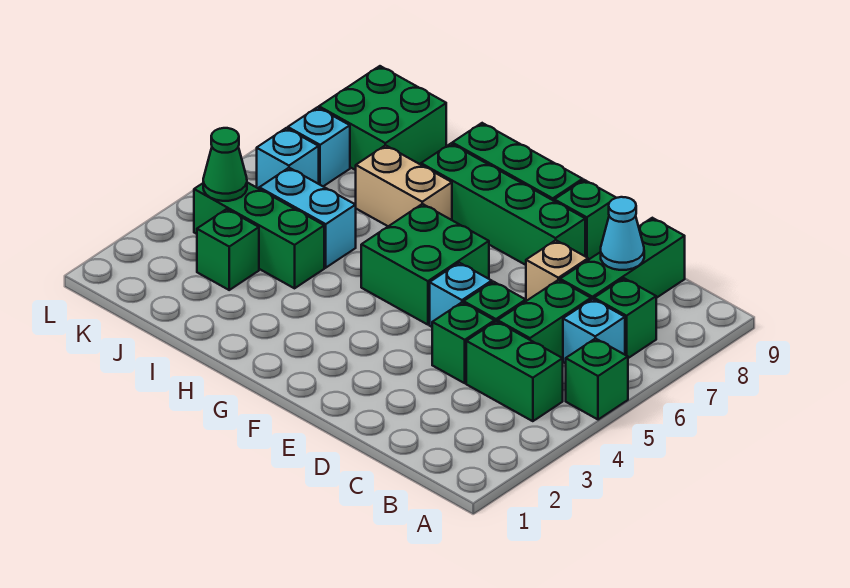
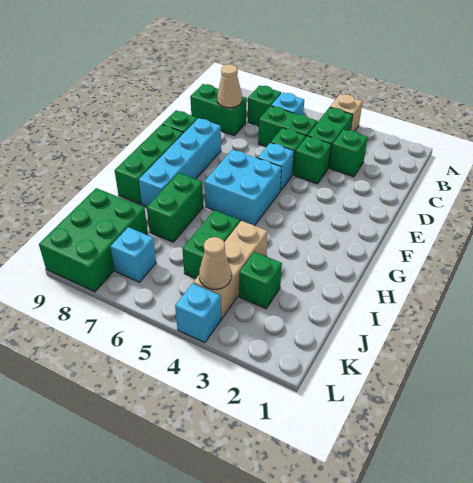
green brick A5 level 1 -> green brick C3 level 1
green brick C7:C9 level 1 -> green brick C8:C9 level 1
cyan cone C8 level 2 -> tan cone C8 level 2
tan brick D7 level 1 -> tan brick A4 level 1
green brick E8:H8 level 1 -> cyan brick E8:H8 level 1
green brick F5:G6 level 1 -> cyan brick F5:G6 level 1
tan brick H7:I7 level 1 -> green brick H7:I7 level 1
green brick I4:K4 level 1 -> tan brick I4:K4 level 1
cyan brick I5:J5 level 1 -> green brick I5:J5 level 1
green brick J8:K9 level 1 -> green brick J8:L9 level 1
green cone K4 level 2 -> tan cone K4 level 2
cyan brick K6 level 1 -> cyan brick L4 level 1

